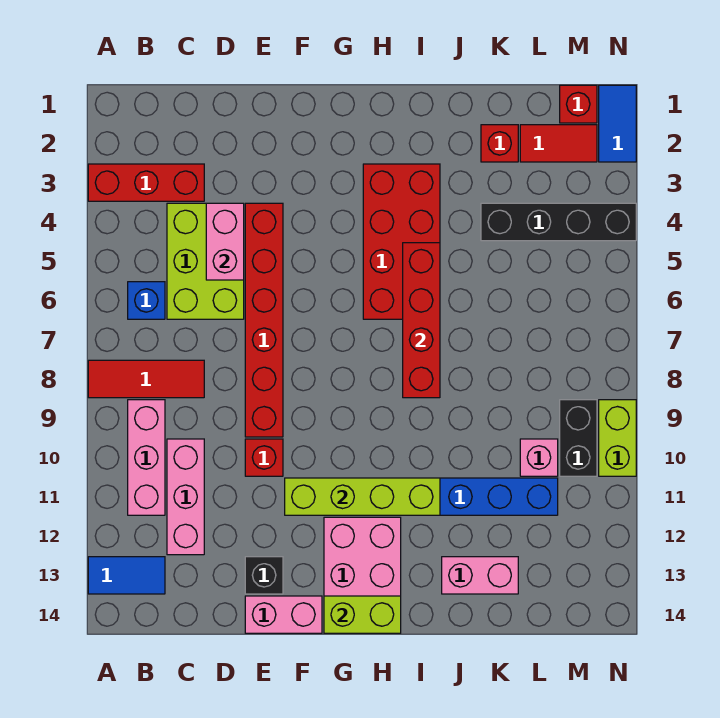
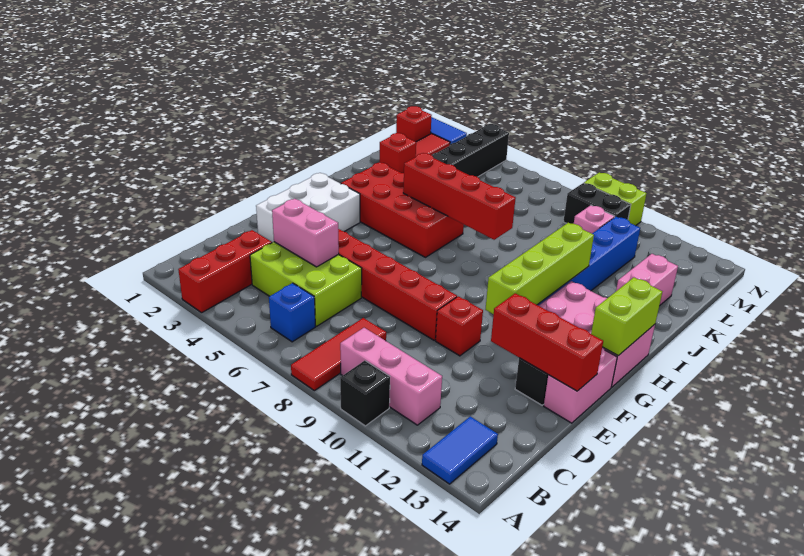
none -> black brick A10 level 1
pink brick C10:C12 level 1 -> none
none -> white brick E2:G3 level 1
none -> red brick E12:E14 level 2

